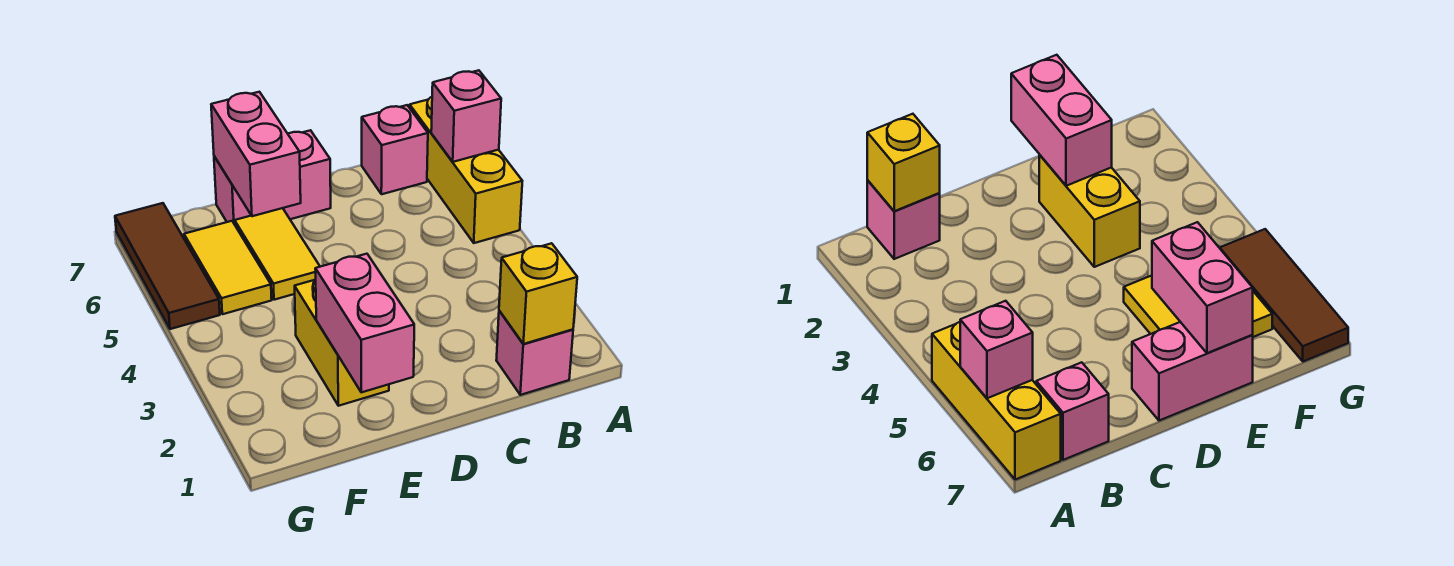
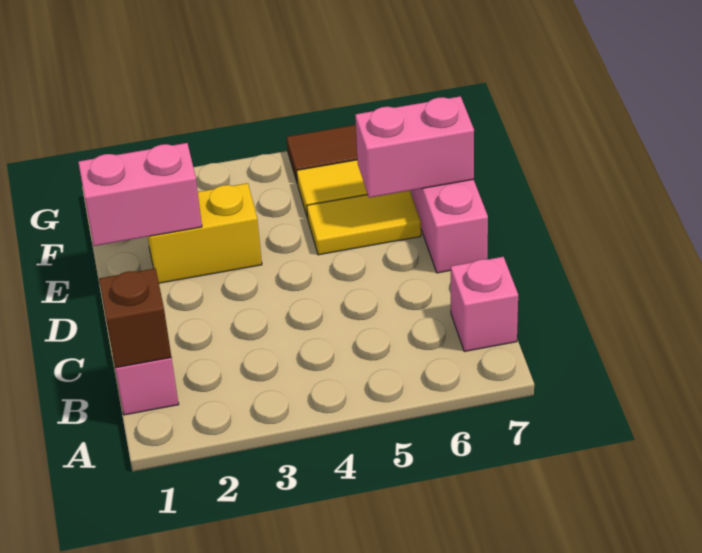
yellow brick A5:A7 level 1 -> none
pink brick A6 level 2 -> none
yellow brick B1 level 2 -> brown brick B1 level 2

